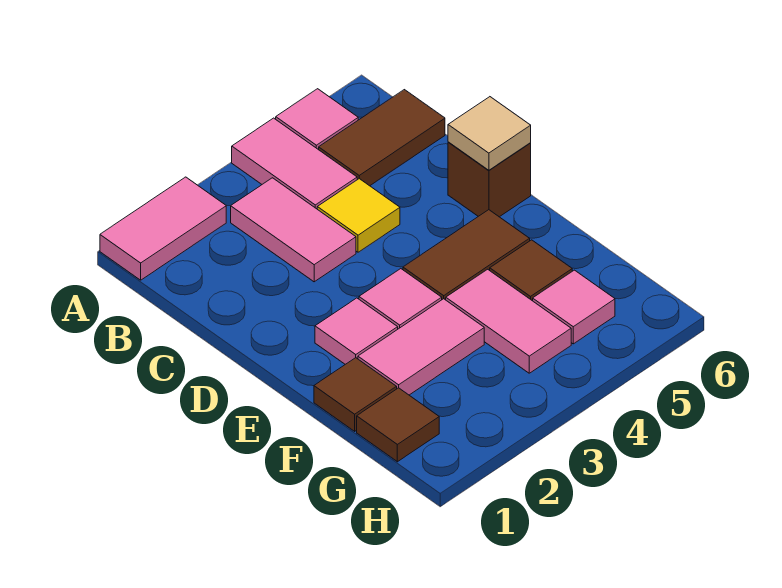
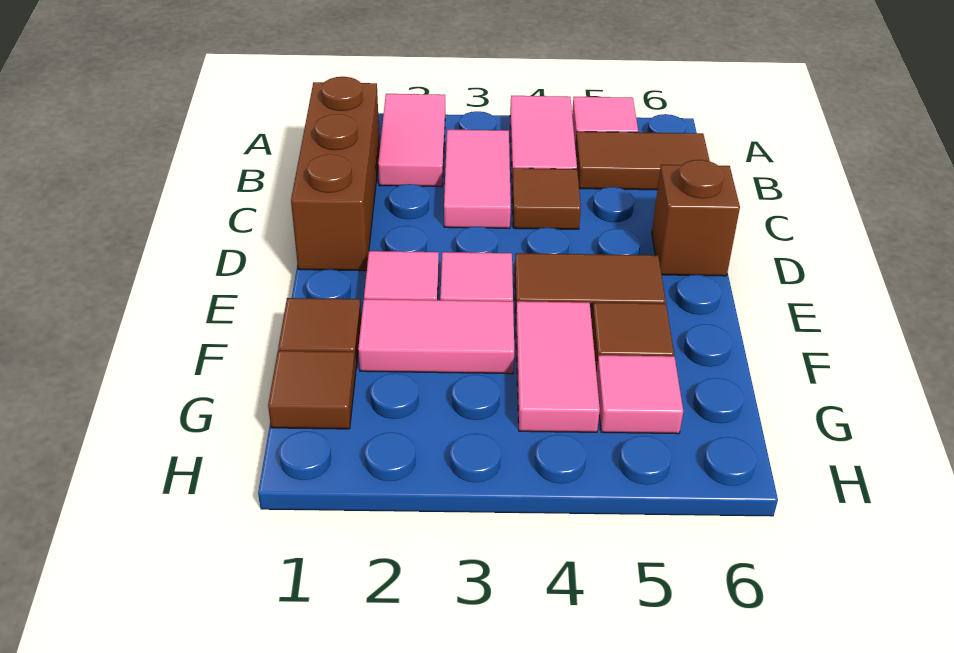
pink tile A1:A2 level 1 -> pink tile A2:B2 level 1
none -> brown brick B1:D1 level 1
yellow tile C4 level 1 -> brown tile C4 level 1
tan tile D6 level 2 -> none

